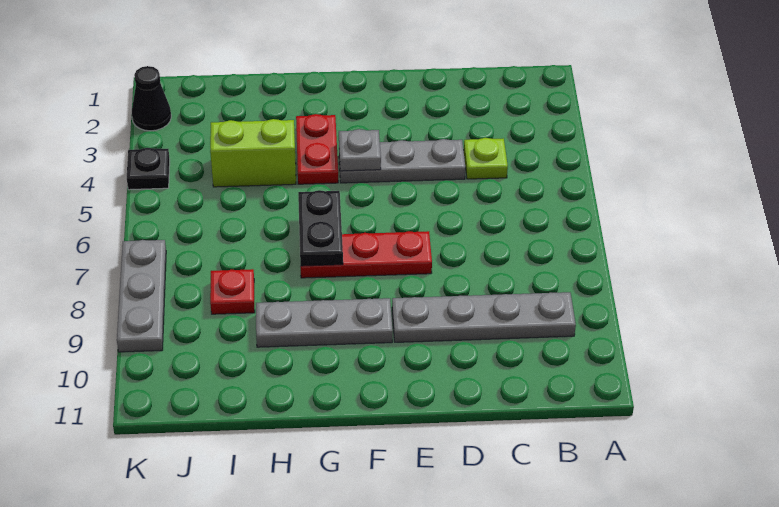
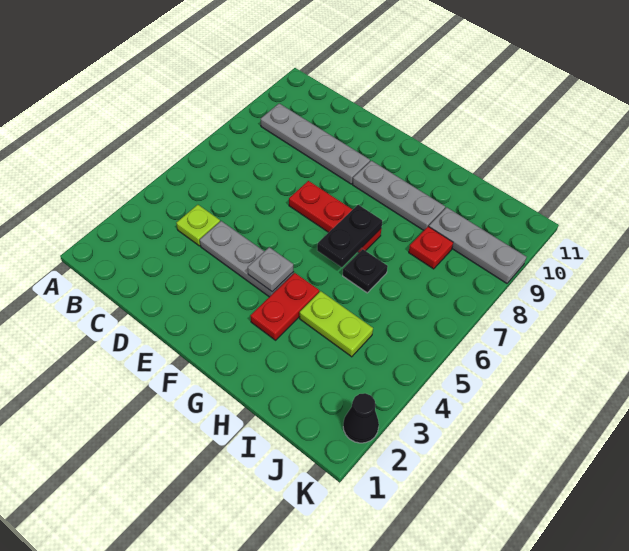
lime brick H4:I4 level 1 -> lime plate H4:I4 level 1
black plate K4 level 1 -> black plate H6 level 1
grey plate K7:K9 level 1 -> grey plate I9:K9 level 1

